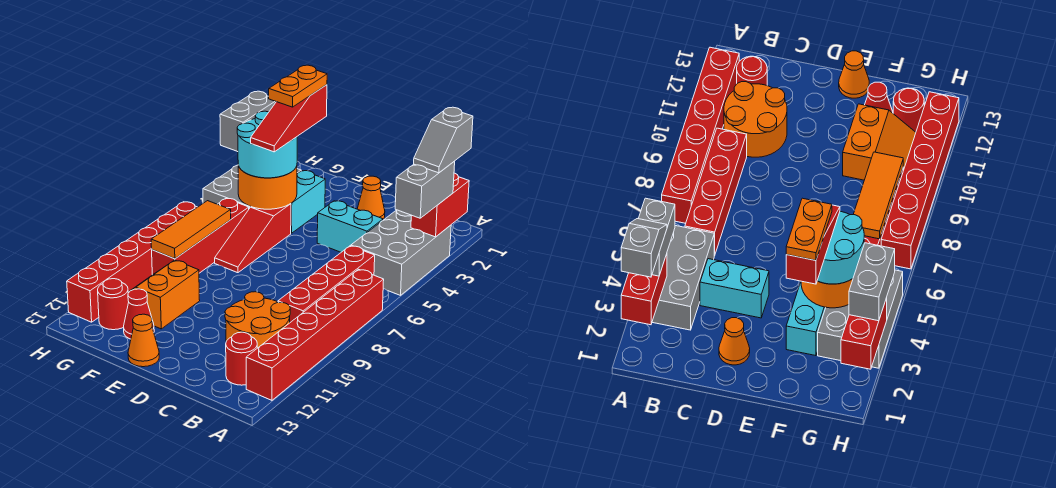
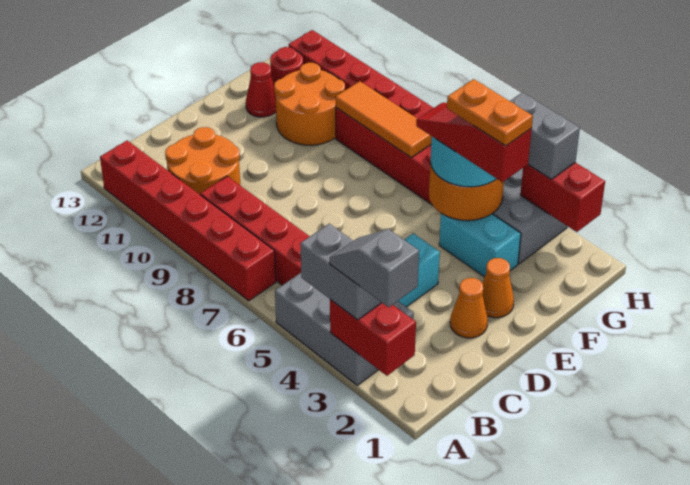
red round brick B12 level 1 -> none
orange cone E13 level 1 -> orange cone E2 level 1
red slope F5:F7 level 1 top 5 -> none
orange slope F10:G11 level 1 top F -> orange round brick F10:G11 level 1

